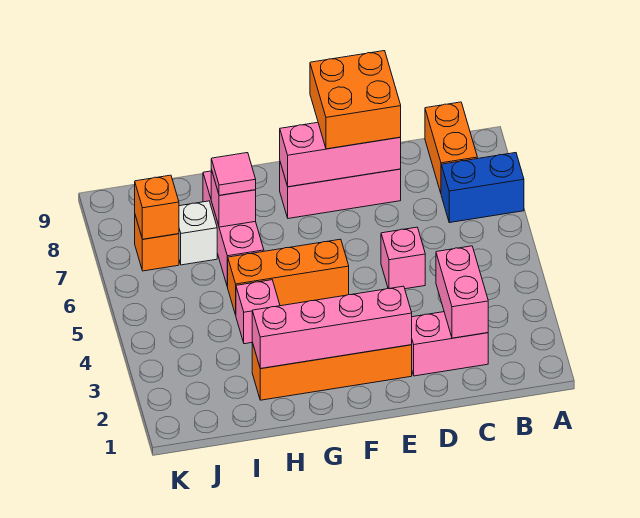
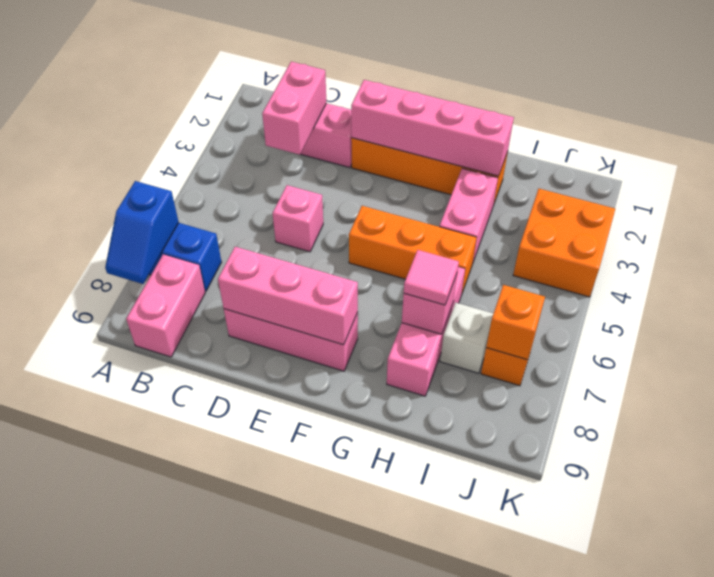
none -> blue slope A7:A8 level 2 top 7
orange brick B8:B9 level 1 -> pink brick B8:B9 level 1
orange brick D8:E9 level 3 -> orange brick J3:K4 level 1
pink brick H4 level 1 -> pink brick H3:H4 level 1

